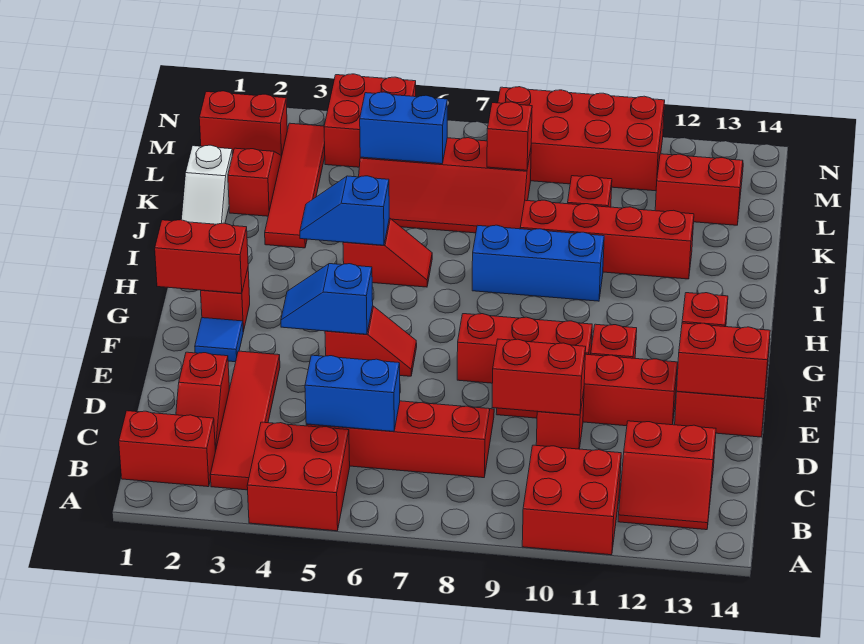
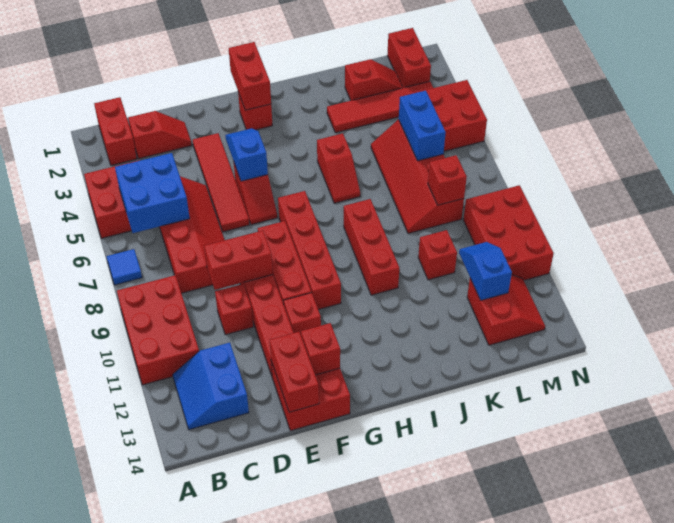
red brick A10:B11 level 1 -> red brick A9:B11 level 1
red tile B3:E3 level 1 -> red tile E3:E6 level 1
red slope B12:C13 level 1 top C -> blue slope B12:C13 level 1 top C
red slope C2:D2 level 1 top D -> red slope C2:D2 level 1 top C
blue brick C5:C6 level 2 -> blue brick B5:C6 level 2
red brick D9:D10 level 2 -> red brick D9:E9 level 2
blue tile F2 level 1 -> blue tile A7 level 1
blue slope I4:I5 level 2 top 5 -> blue slope L11:L12 level 2 top 12
blue brick I8:I10 level 1 -> red brick I8:I10 level 1
white slope J1:K1 level 1 top K -> none
red brick J9:J12 level 1 -> red brick G7:G10 level 1
red brick M8:N11 level 1 -> red brick M9:N11 level 1

